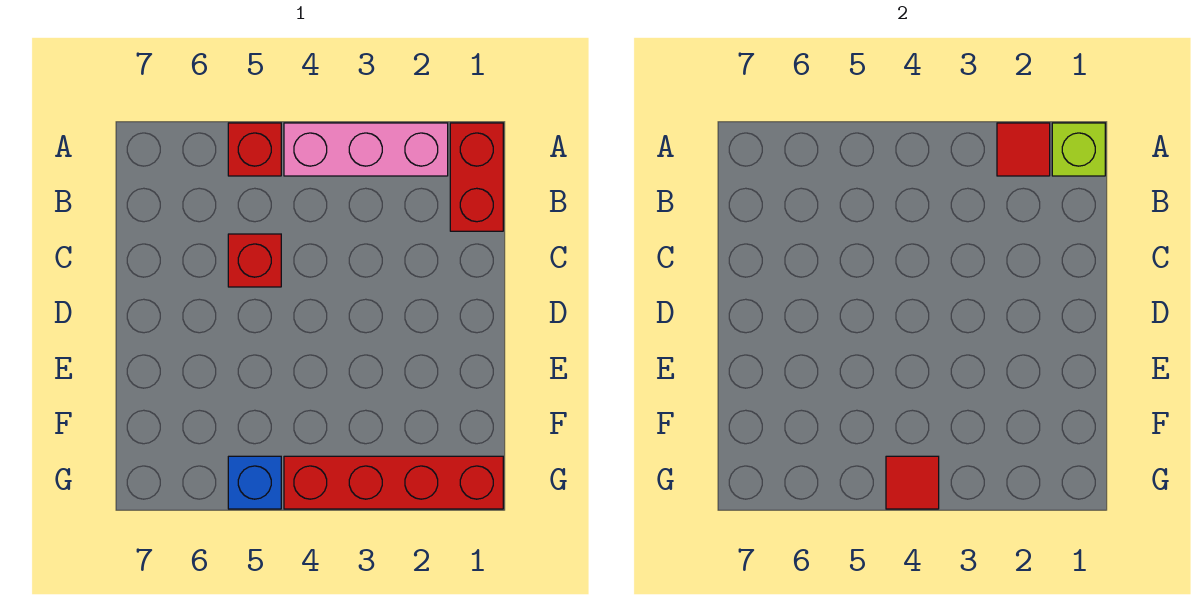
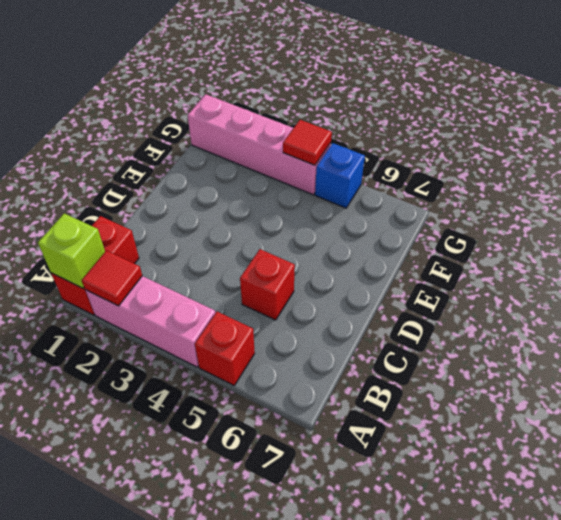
red brick G1:G4 level 1 -> pink brick G1:G4 level 1

